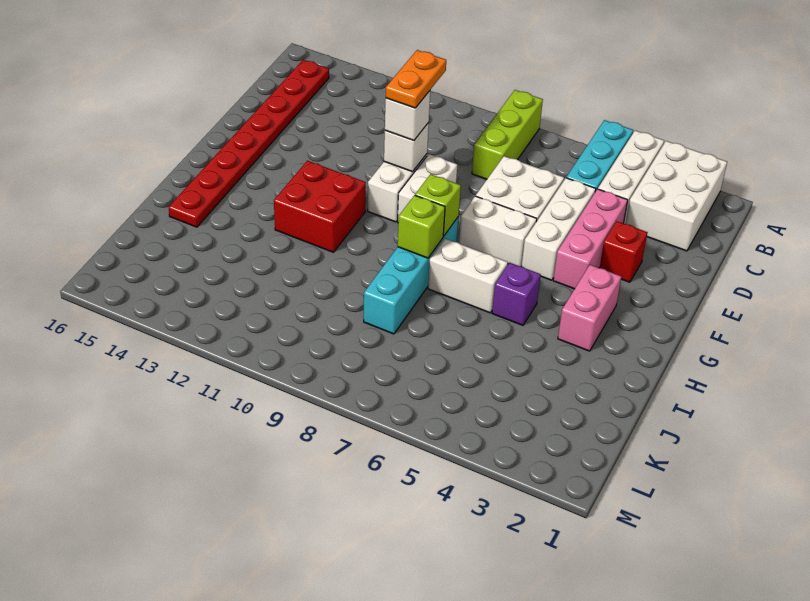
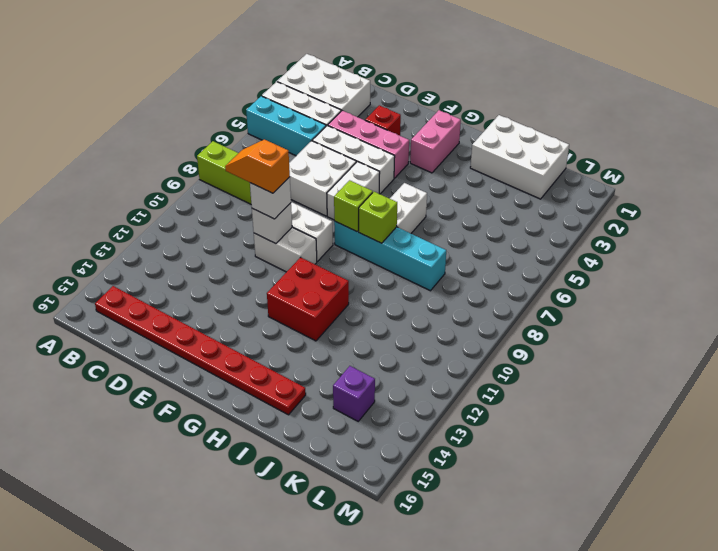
orange plate D10:E10 level 4 -> orange slope D10:E10 level 4 top E
pink brick G3:H3 level 1 -> pink brick G2:G3 level 1
purple brick H5 level 1 -> purple brick K14 level 1
none -> white brick I1:K2 level 1

